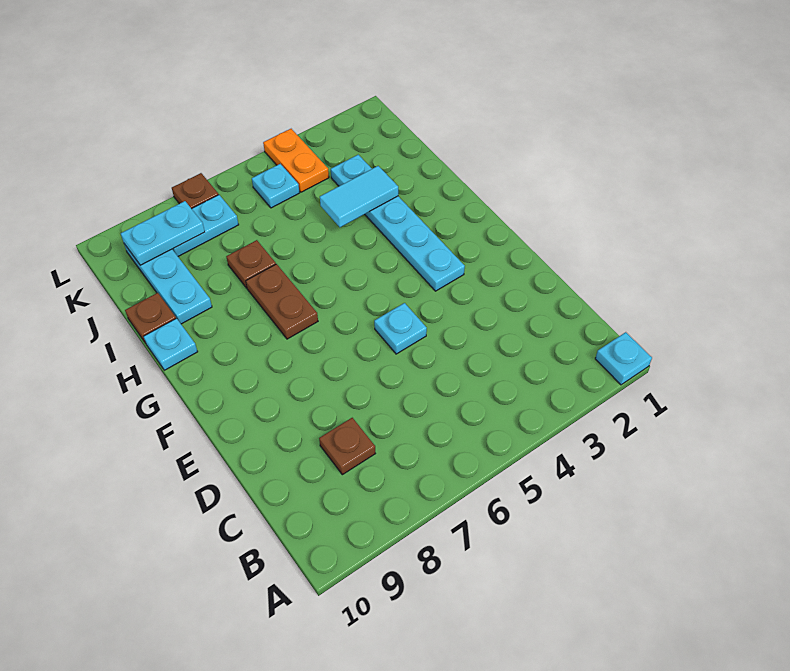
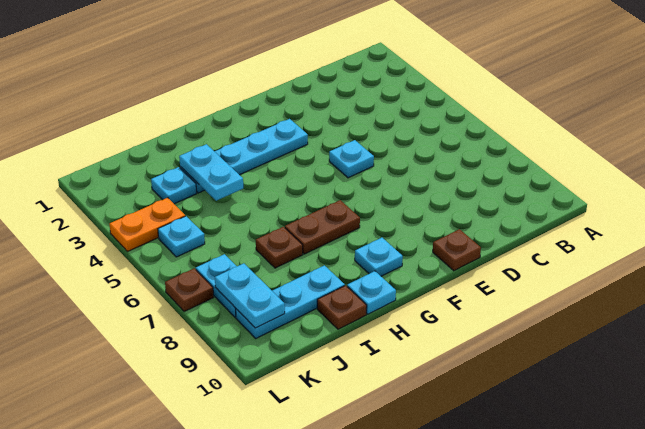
cyan plate A1 level 1 -> cyan plate G9 level 1
brown plate C8 level 1 -> brown plate E10 level 1
cyan tile I3:I4 level 2 -> cyan plate I3:I4 level 2

